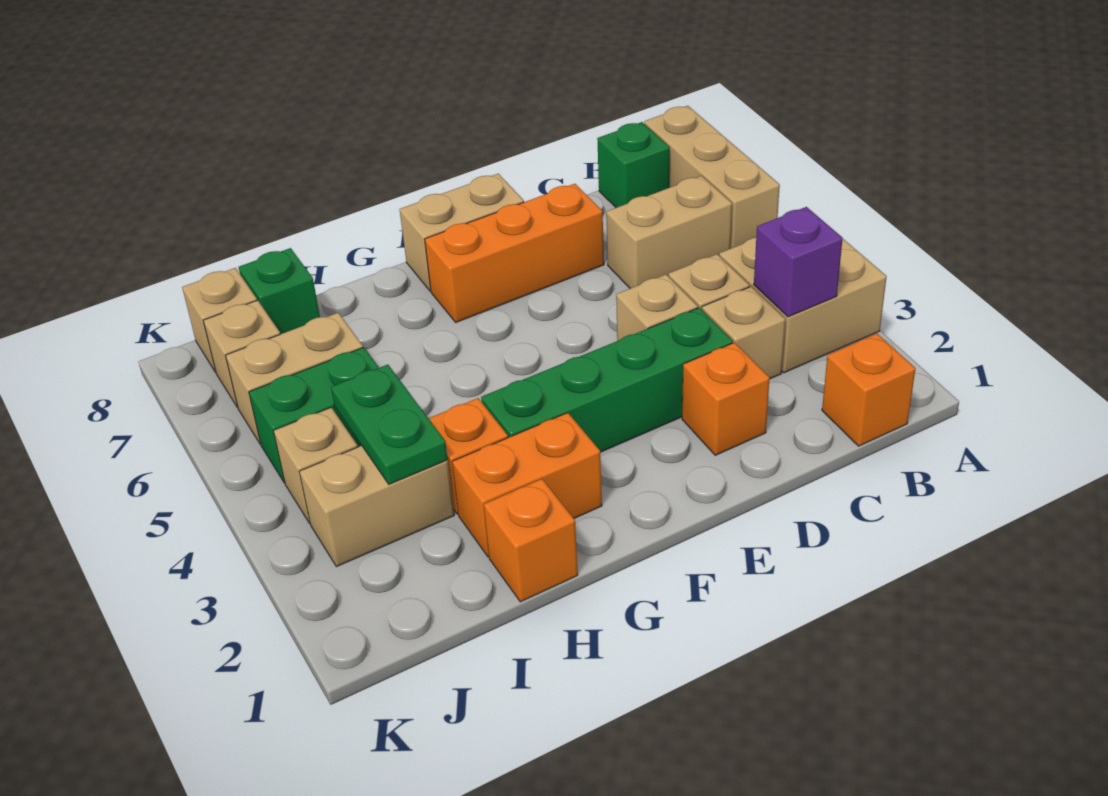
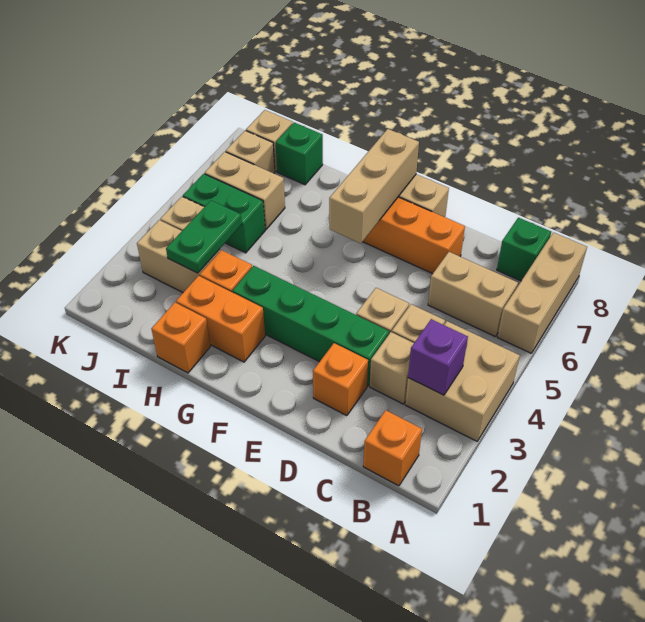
none -> tan brick F6:F8 level 2

